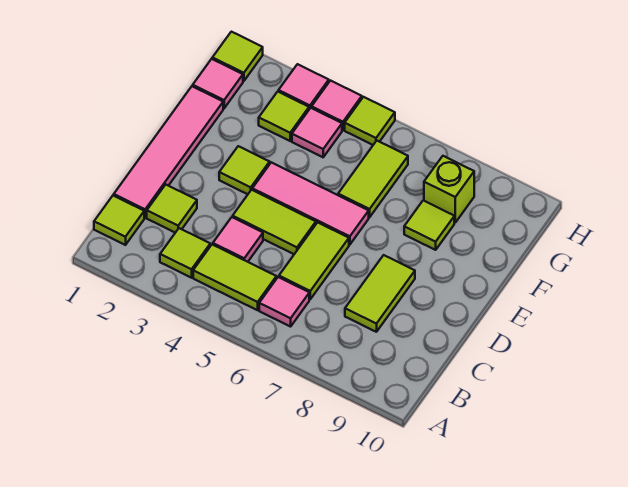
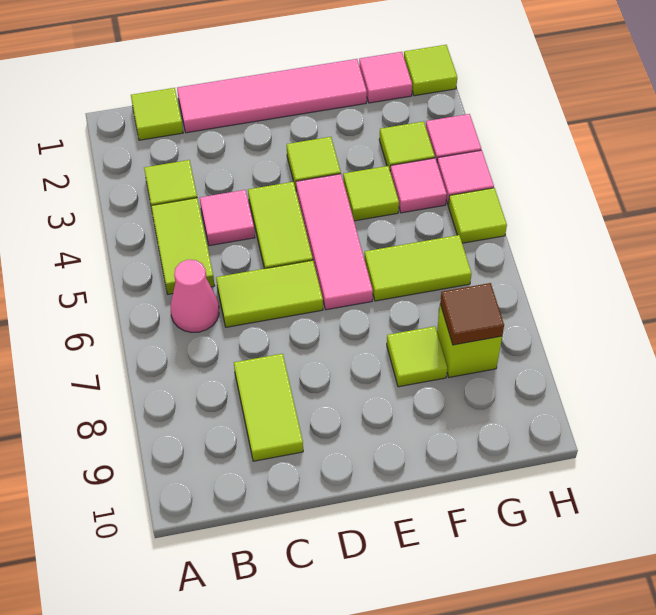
pink tile B6 level 1 -> pink cone B6 level 1
lime tile C2 level 1 -> lime tile F4 level 1
lime tile C8:D8 level 1 -> lime tile C8:C9 level 1
none -> brown tile G8 level 2

